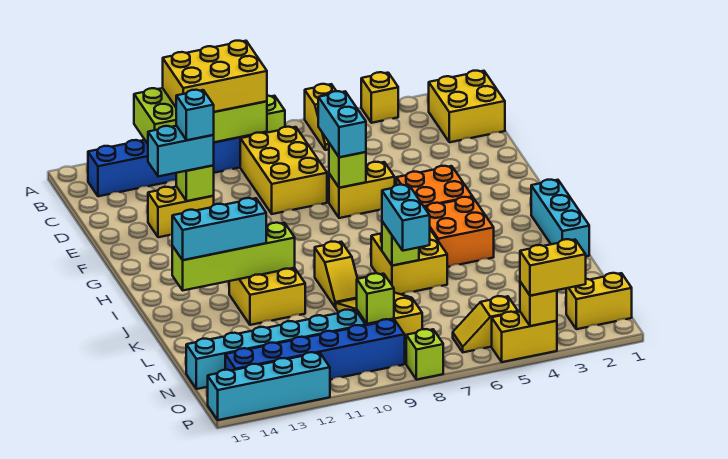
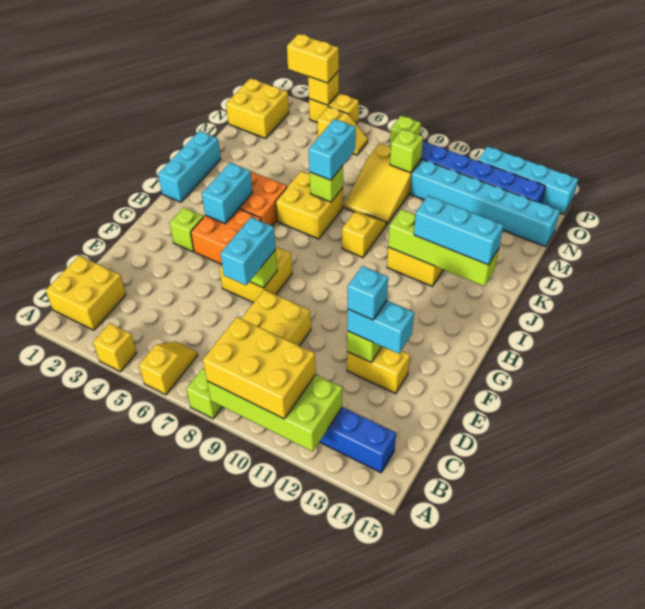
yellow brick F6:F7 level 1 -> yellow brick F6:G7 level 1
none -> lime brick G3 level 1
none -> cyan brick H4:I4 level 2
yellow brick O1:O2 level 1 -> yellow brick N1:O2 level 1

